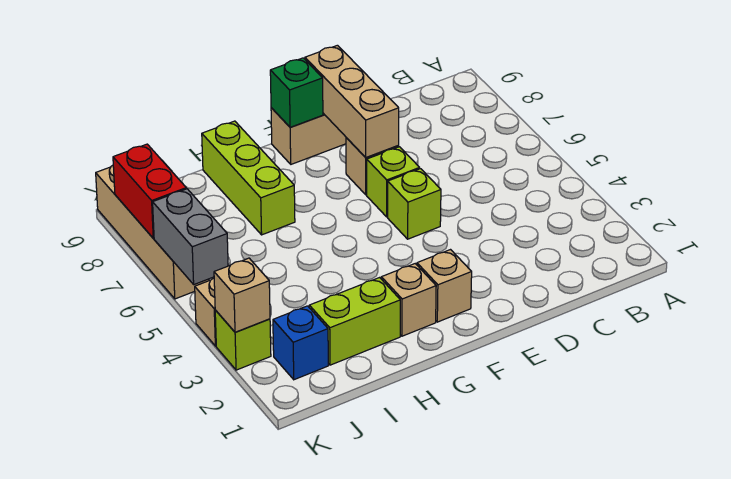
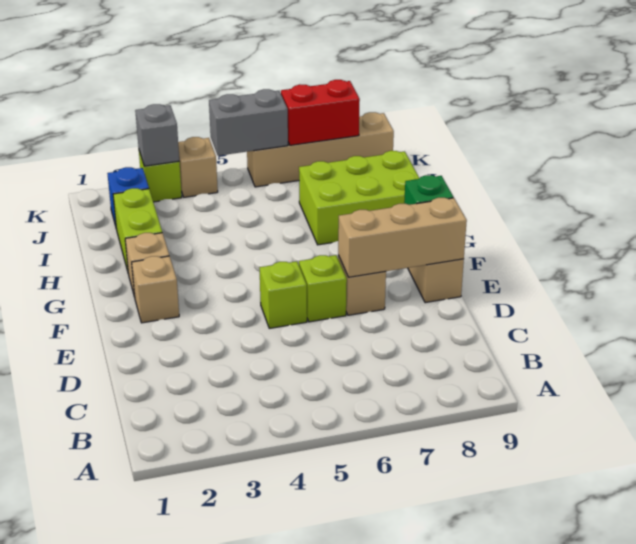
lime brick H7:H9 level 1 -> lime brick H7:I9 level 1
tan brick K3 level 2 -> grey brick K3 level 2

